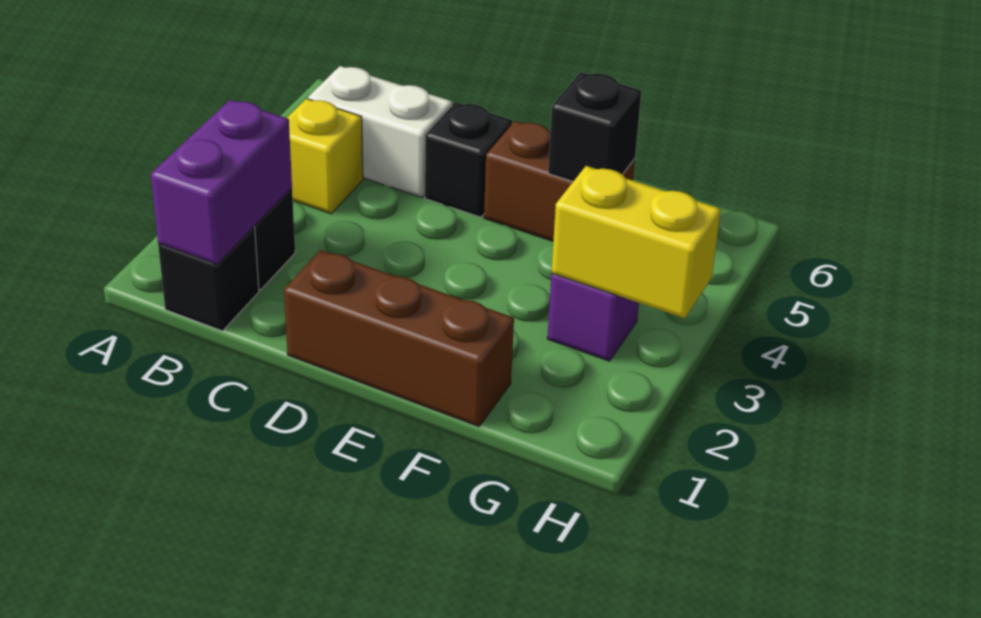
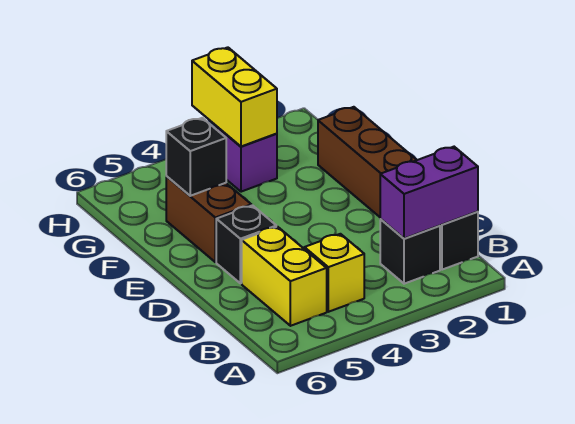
white brick B5:C5 level 1 -> yellow brick B5:C5 level 1

